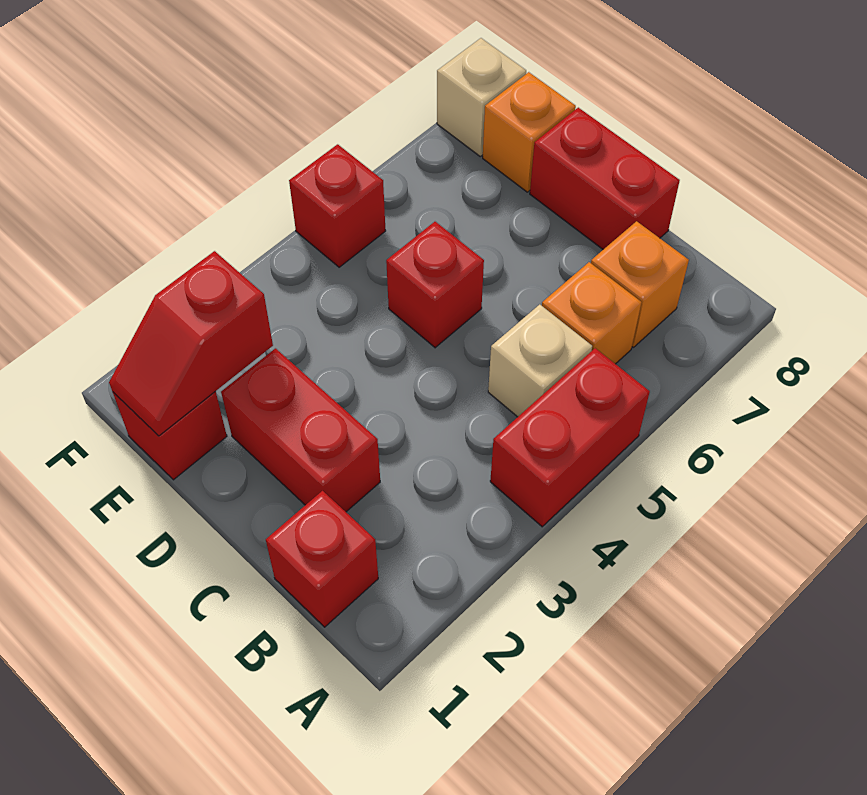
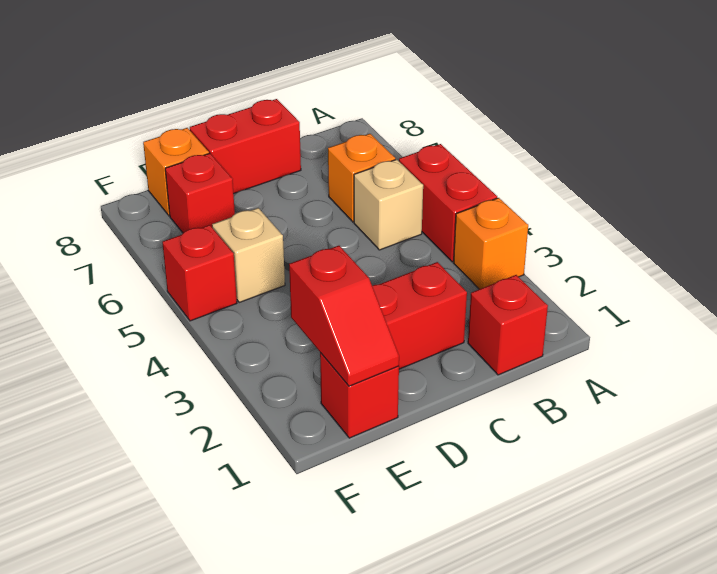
orange brick B7 level 1 -> orange brick A3 level 1
red brick D5 level 1 -> red brick E7 level 1
tan brick F8 level 1 -> tan brick E5 level 1

